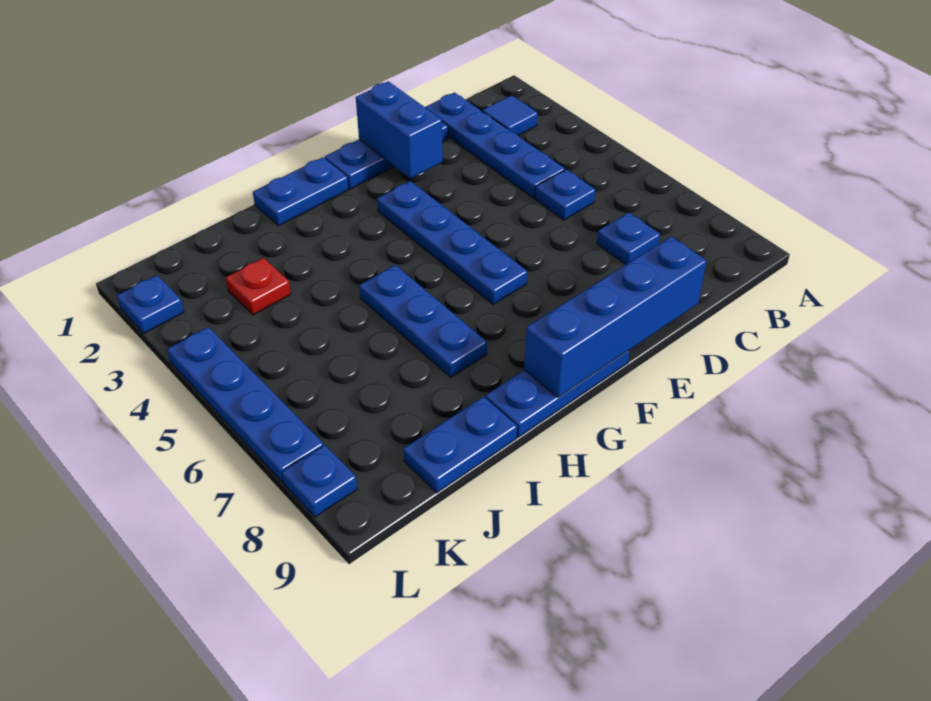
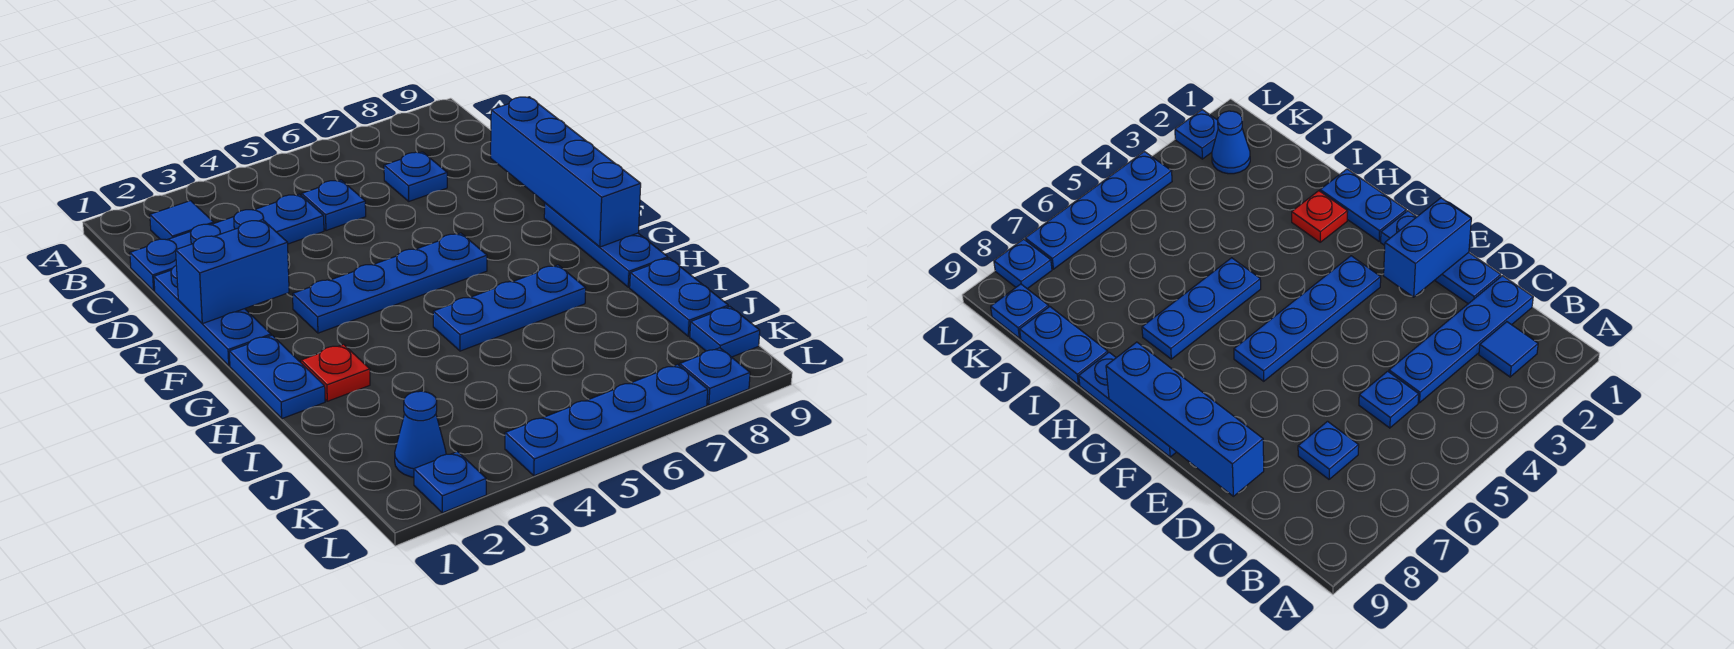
red plate J3 level 1 -> red plate H2 level 1
none -> blue cone K2 level 1
none -> blue plate K9 level 1

